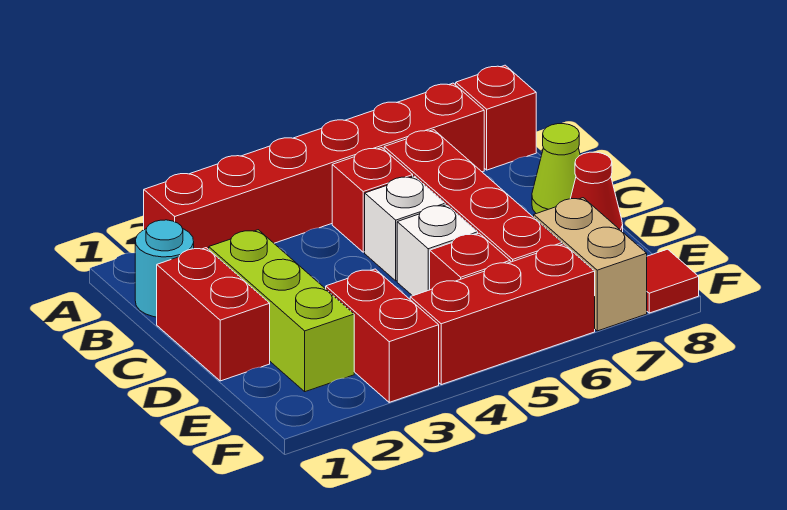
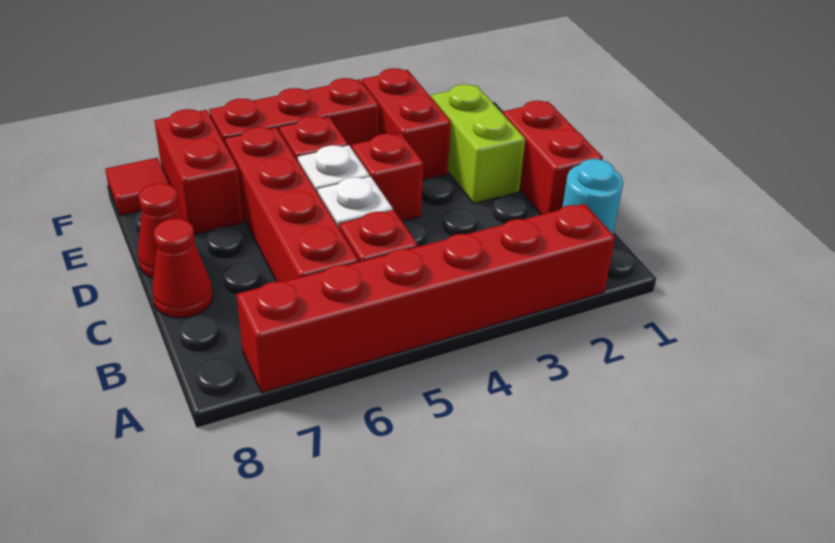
red brick A8 level 1 -> red brick D4 level 1
lime brick C2:E2 level 1 -> lime brick D2:E2 level 1
lime cone C8 level 1 -> red cone C8 level 1
tan brick E7:F7 level 1 -> red brick E7:F7 level 1

